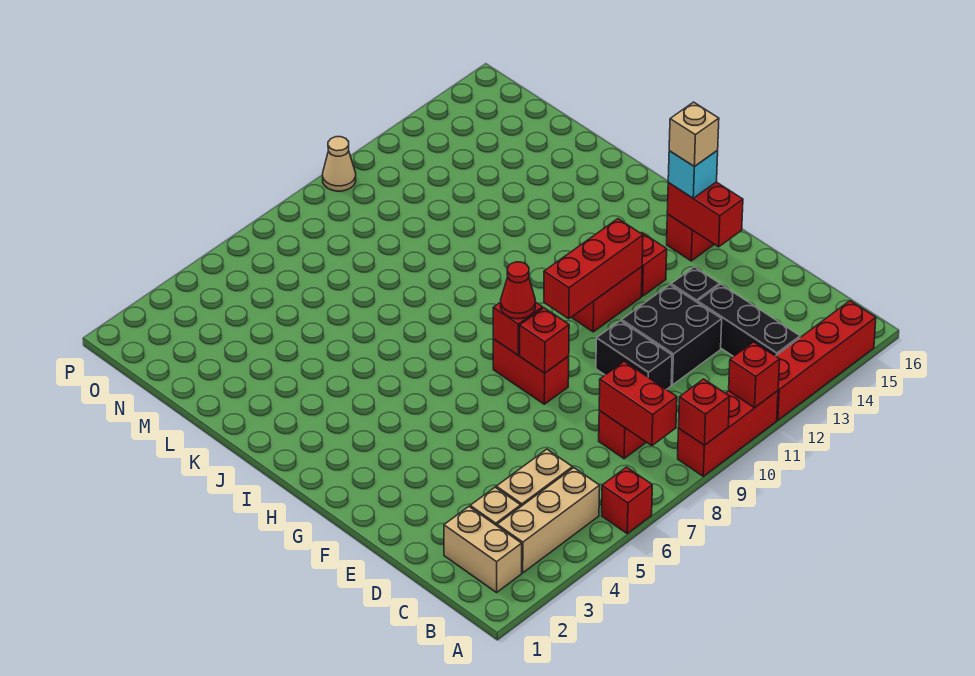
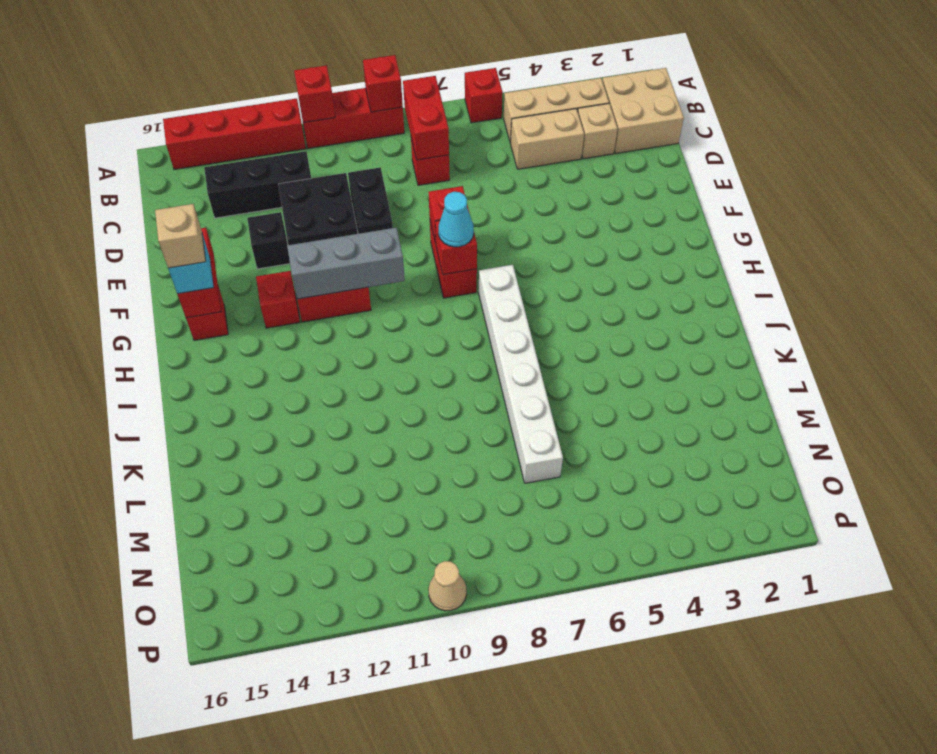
tan brick B2:C2 level 1 -> tan brick B1:C2 level 1
black brick B13:D13 level 1 -> black brick C12:C14 level 1
red cone G8 level 3 -> cyan cone G8 level 3
red brick G10:G12 level 2 -> grey brick G10:G12 level 2
none -> white brick H7:M7 level 1

